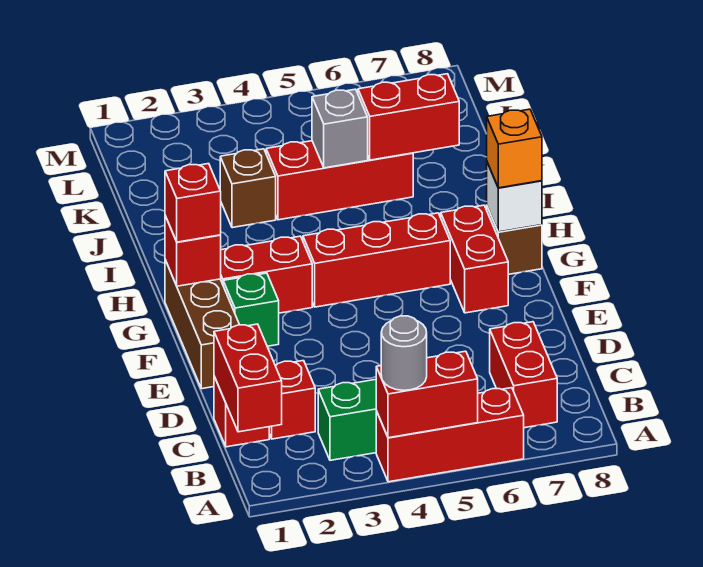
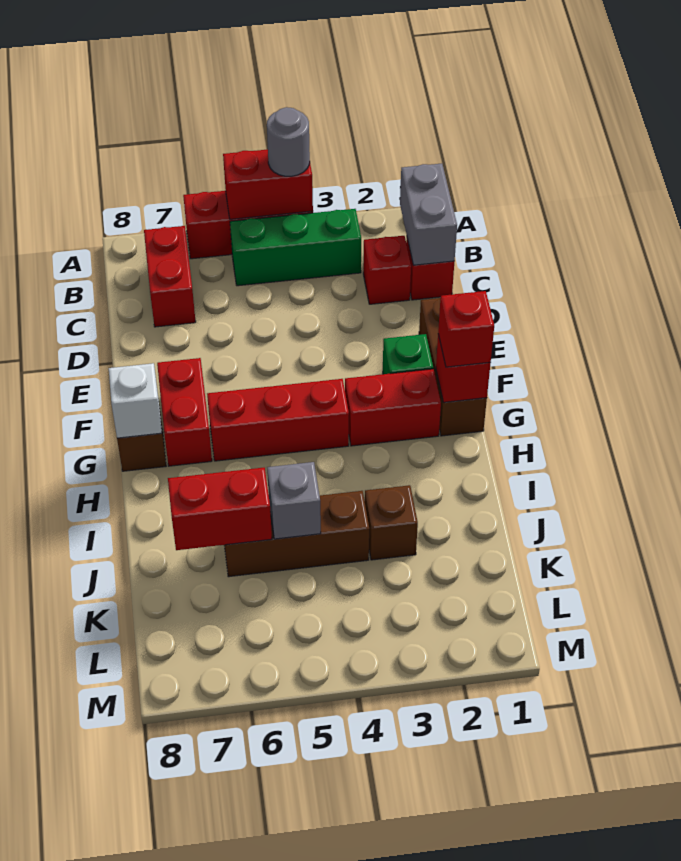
red brick B1:C1 level 2 -> grey brick B1:C1 level 2
orange brick G8 level 3 -> none
red brick J4:J6 level 1 -> brown brick J4:J6 level 1

